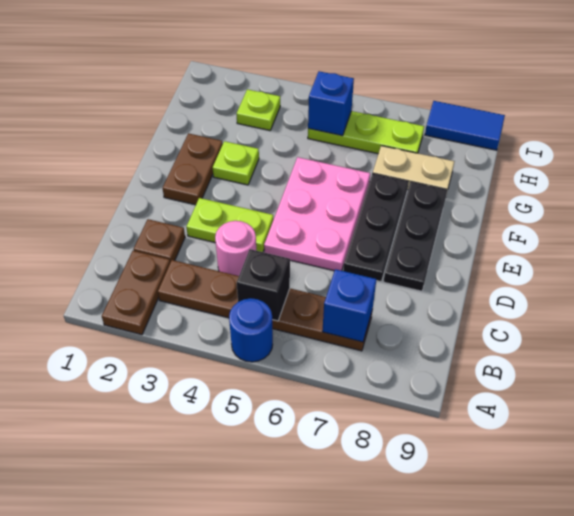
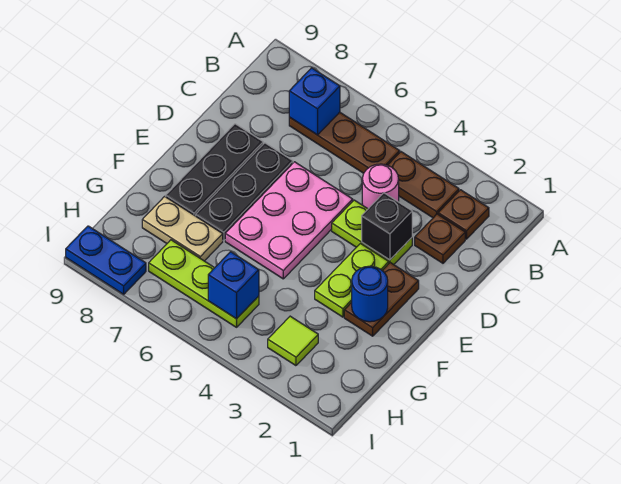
brown plate A2:B2 level 1 -> brown plate B2 level 1
blue round brick A5 level 1 -> blue round brick F2 level 2
black brick B5 level 2 -> black brick D3 level 2
lime plate F3 level 1 -> lime plate E3:F3 level 1
lime plate H3 level 1 -> lime tile H3 level 1
blue tile I8:I9 level 1 -> blue plate I8:I9 level 1

